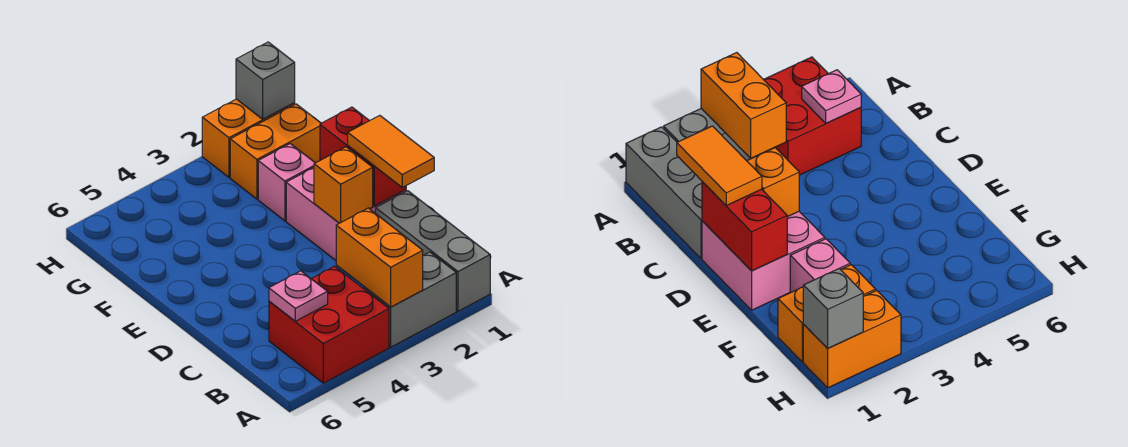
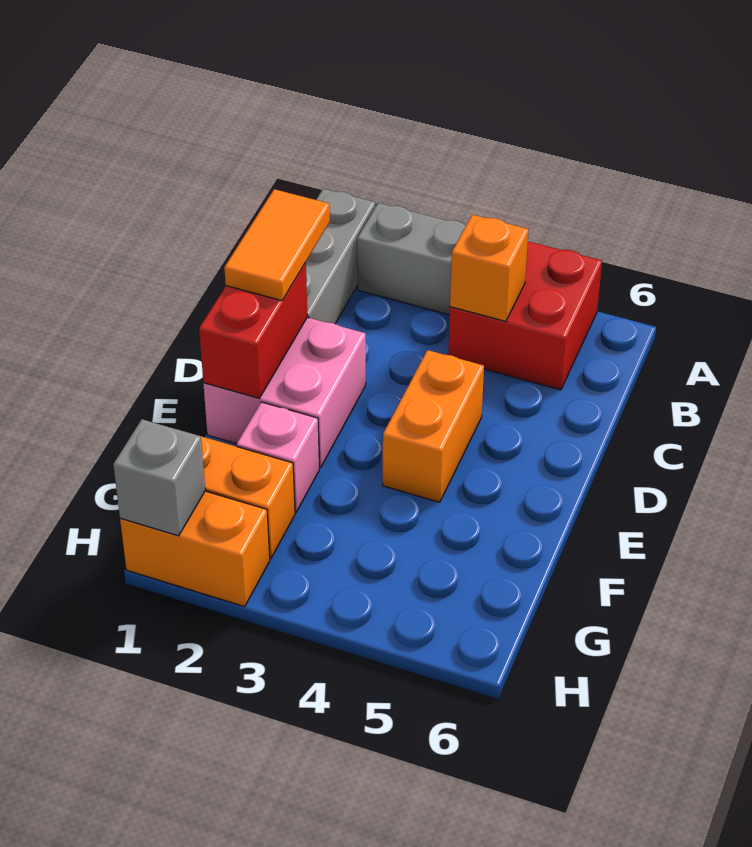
orange brick A3:B3 level 2 -> orange brick D4:E4 level 1
pink plate B5 level 2 -> none
orange brick D2 level 2 -> orange brick B4 level 2

